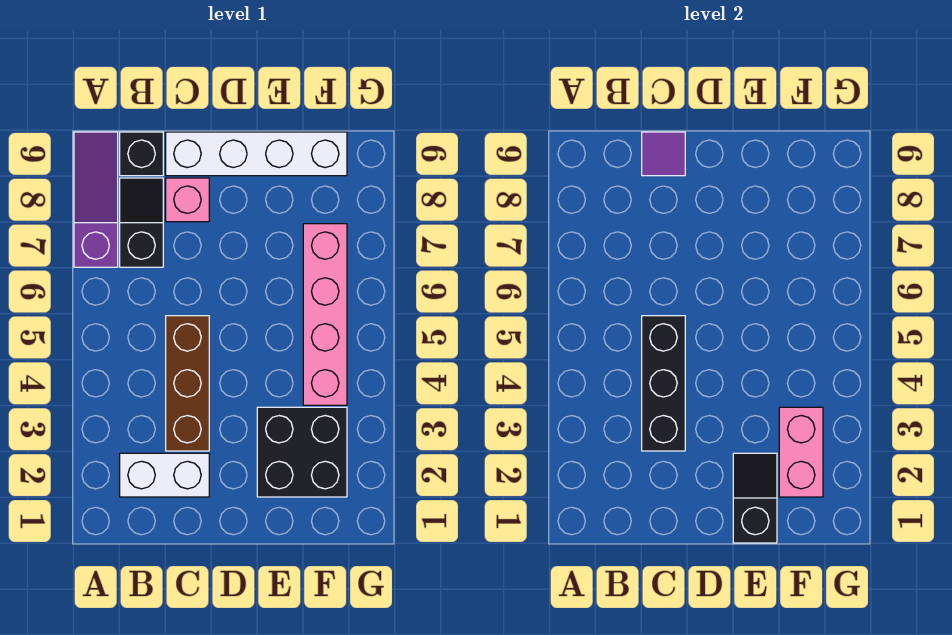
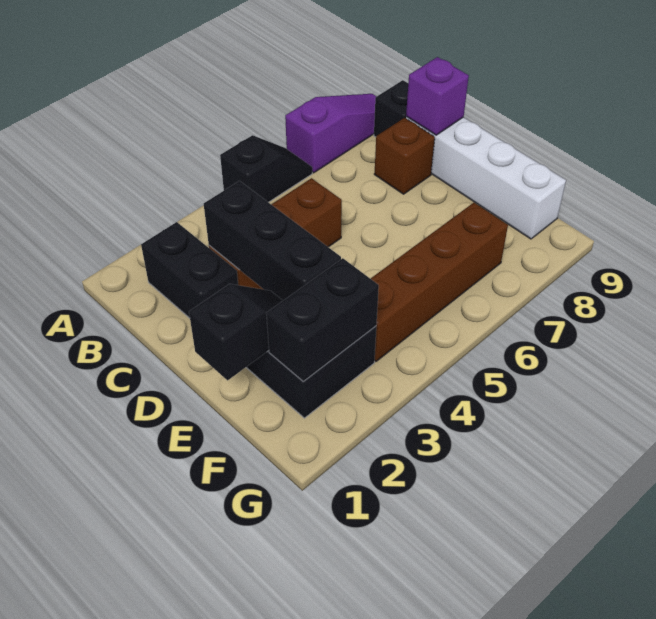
white brick B2:C2 level 1 -> black brick B2:C2 level 1
black slope B7:B8 level 1 top 7 -> black slope A5:A6 level 1 top 5
black brick C3:C5 level 2 -> black brick C3:E3 level 2
pink brick C8 level 1 -> brown brick C8 level 1
purple tile C9 level 2 -> purple brick C9 level 2
pink brick F2:F3 level 2 -> black brick F2:F3 level 2
pink brick F4:F7 level 1 -> brown brick F4:F7 level 1

